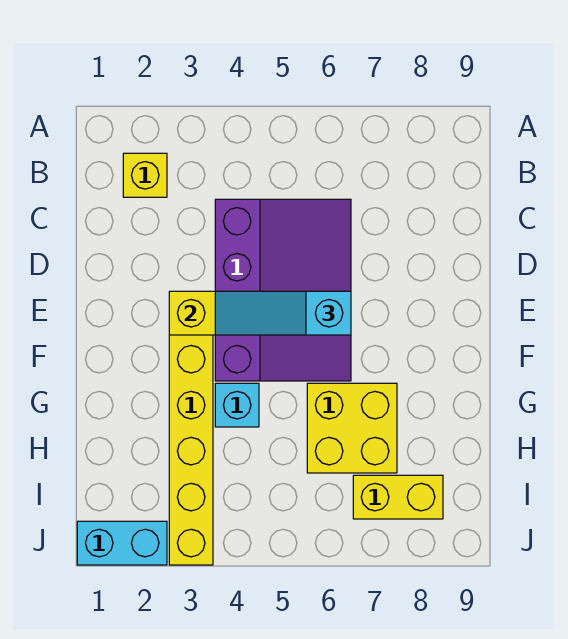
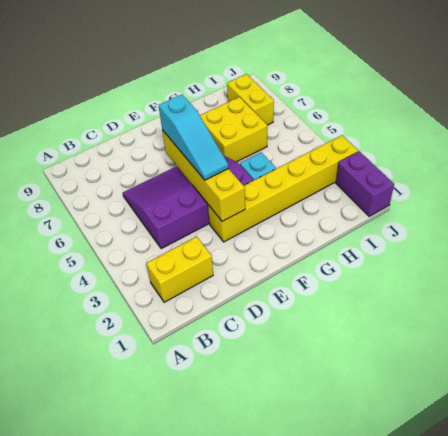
yellow brick B2 level 1 -> yellow brick B2:C2 level 1
cyan brick J1:J2 level 1 -> purple brick J1:J2 level 1

